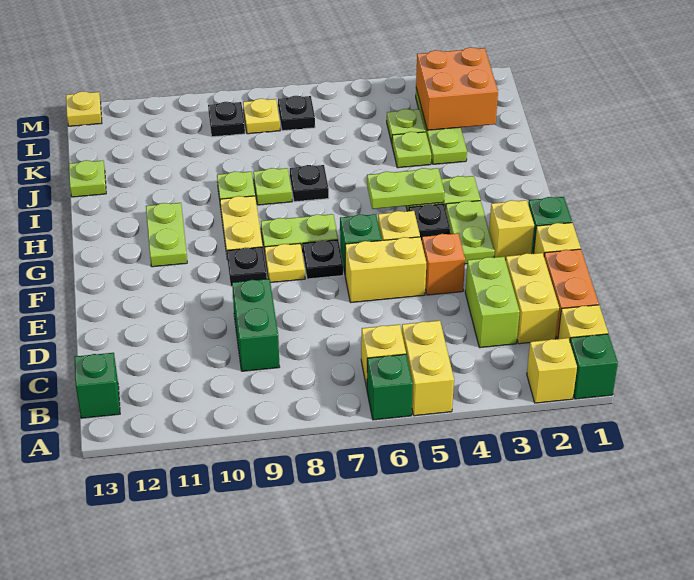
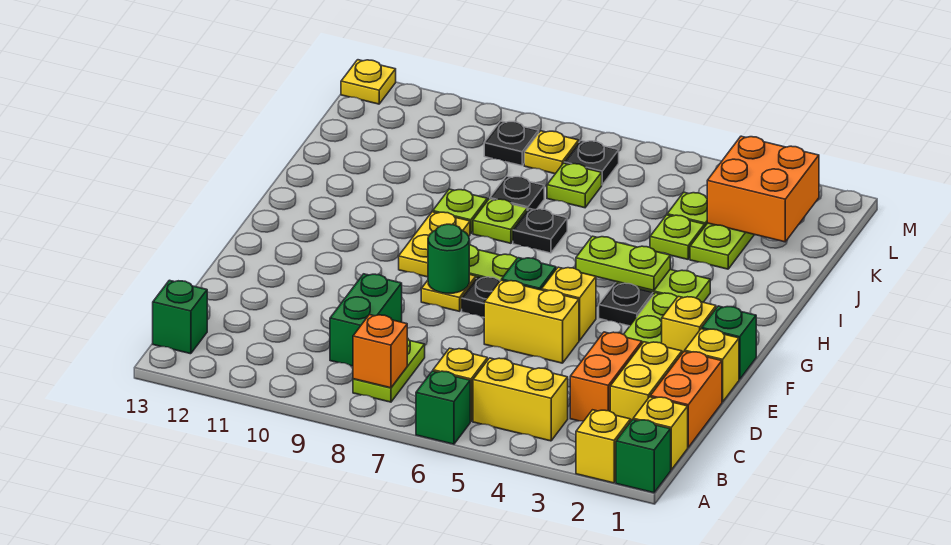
yellow brick A5:B5 level 1 -> yellow brick B4:B5 level 1
lime brick C3:D3 level 1 -> orange brick C3:D3 level 1
orange brick E4 level 1 -> orange brick B8 level 2
none -> green round brick F8 level 2
black plate F9 level 1 -> black plate J8 level 1
lime plate G11:H11 level 1 -> lime plate B8:C8 level 1
lime plate J13 level 1 -> lime plate K7 level 1

